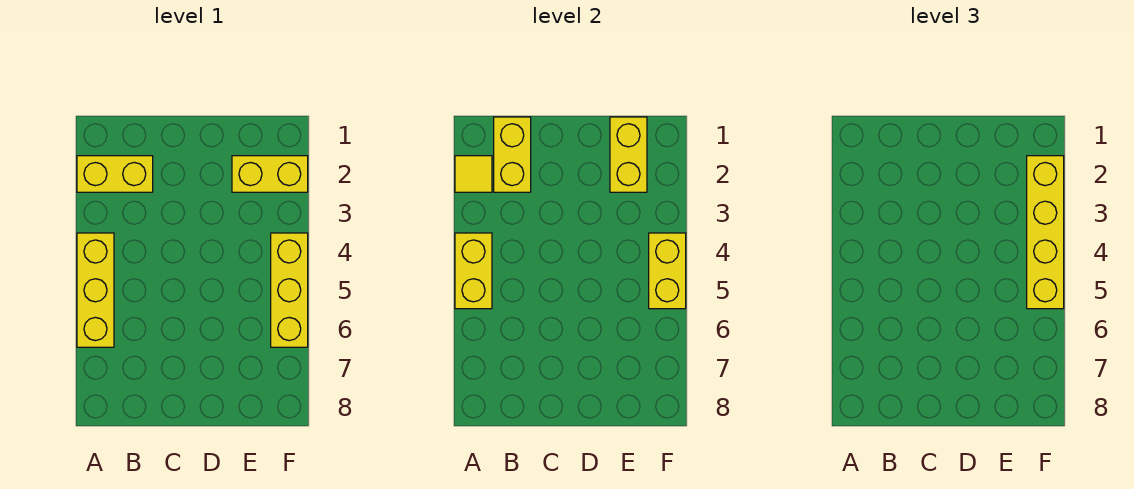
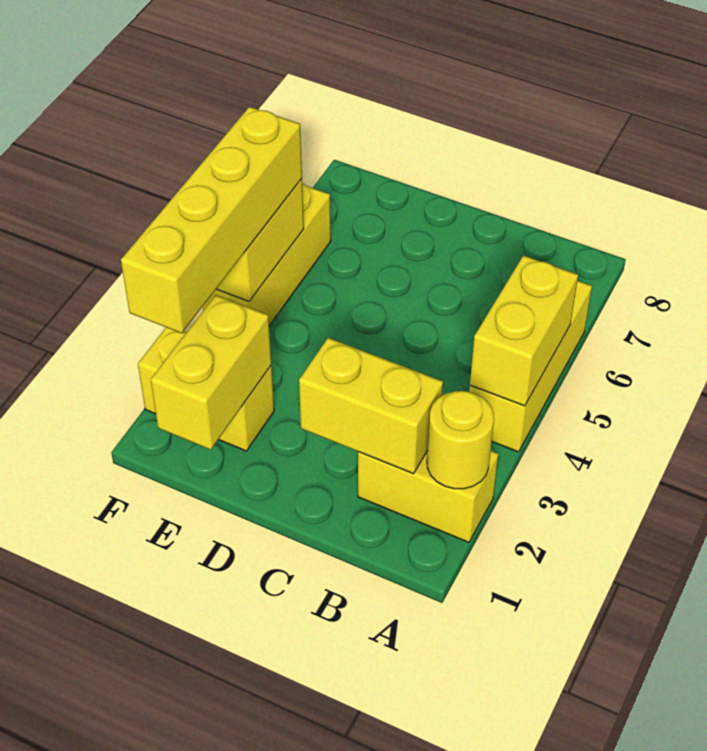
yellow tile A2 level 2 -> yellow round brick A2 level 2
yellow brick B1:B2 level 2 -> yellow brick B2:C2 level 2

